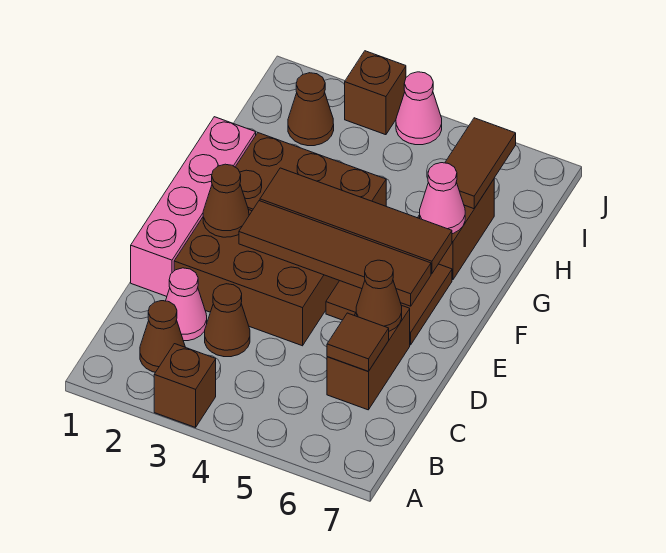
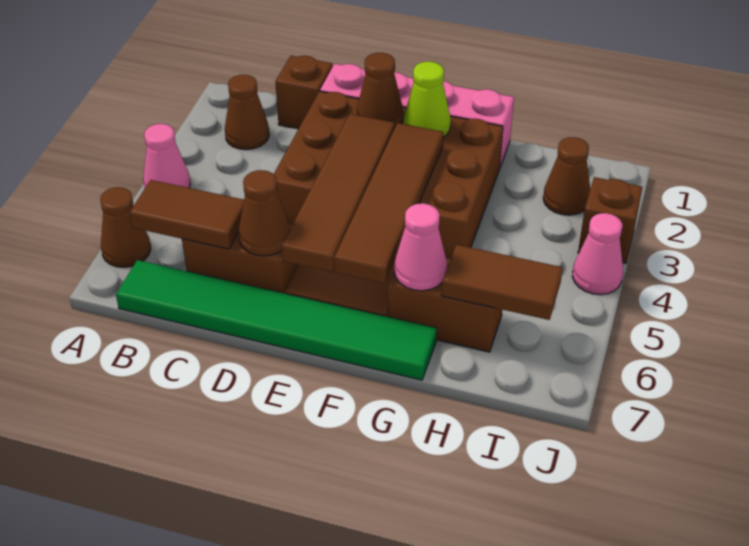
brown brick A3 level 1 -> brown brick C1 level 1
none -> green tile B7:G7 level 1
pink cone C2 level 1 -> pink cone A4 level 1
brown cone C3 level 1 -> brown cone A6 level 1
brown tile C6 level 2 -> brown tile B6:C6 level 2
none -> lime cone F2 level 2

